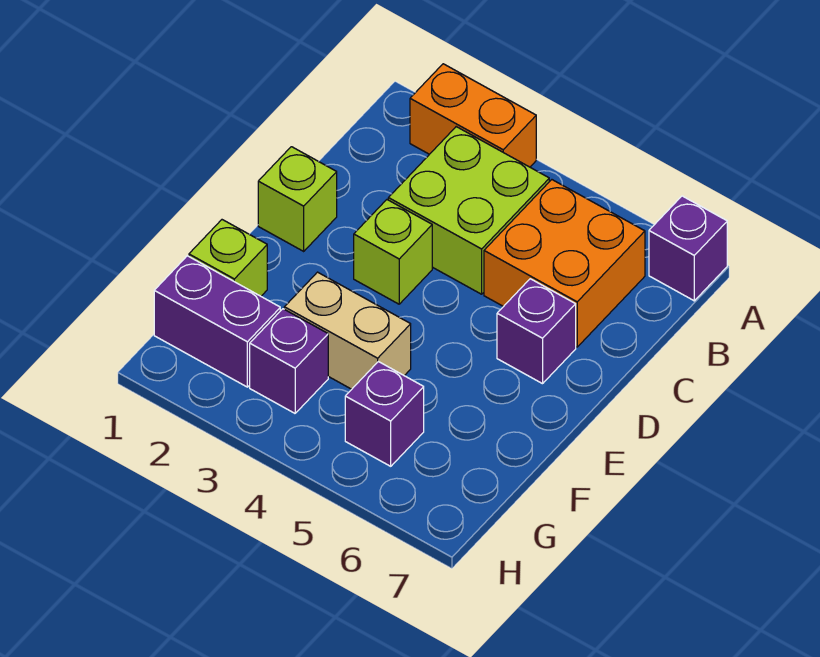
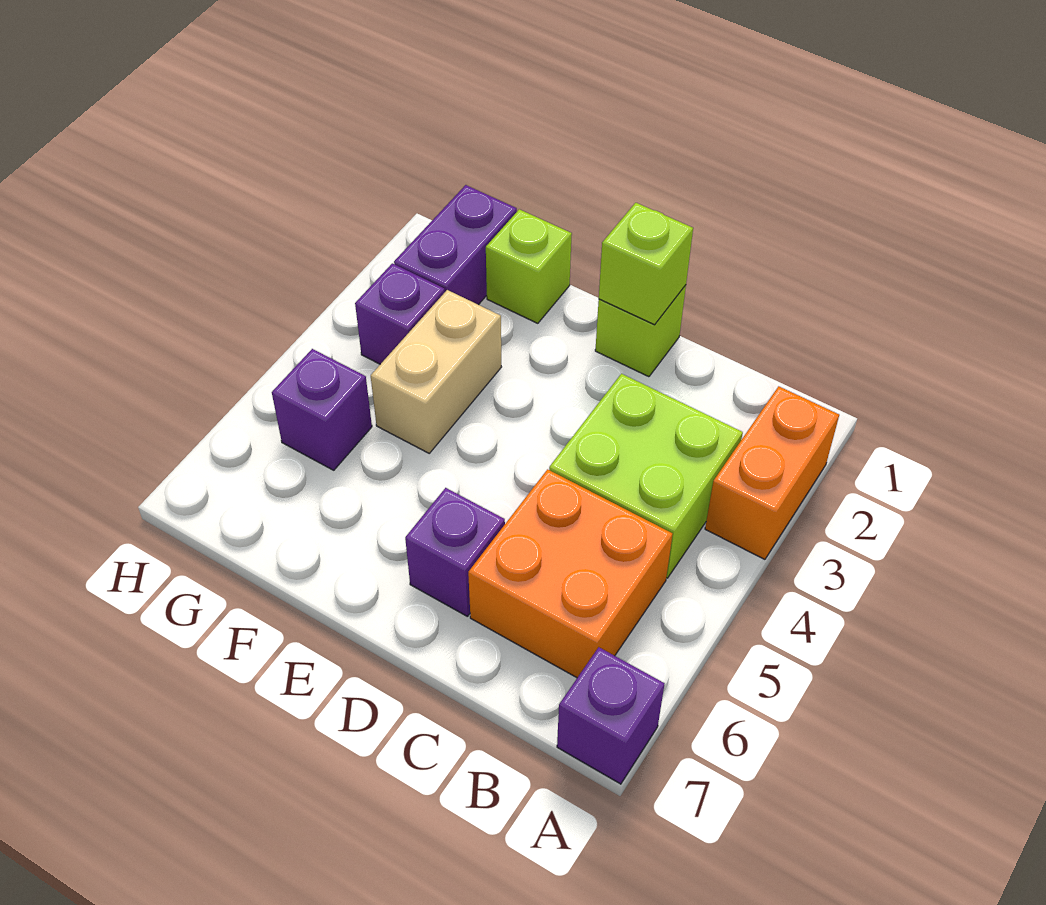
lime brick D3 level 1 -> lime brick D1 level 2

